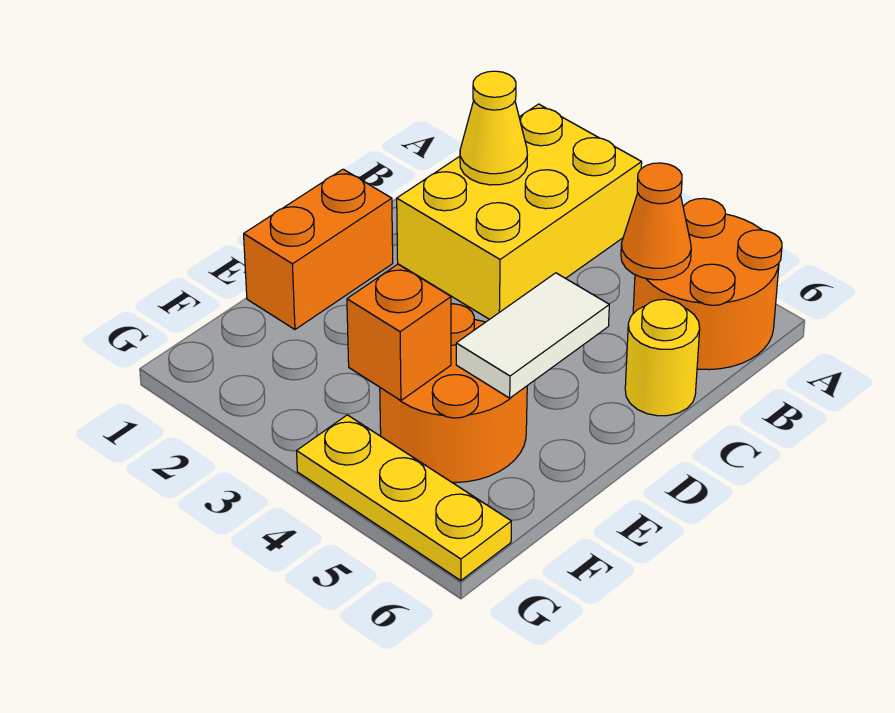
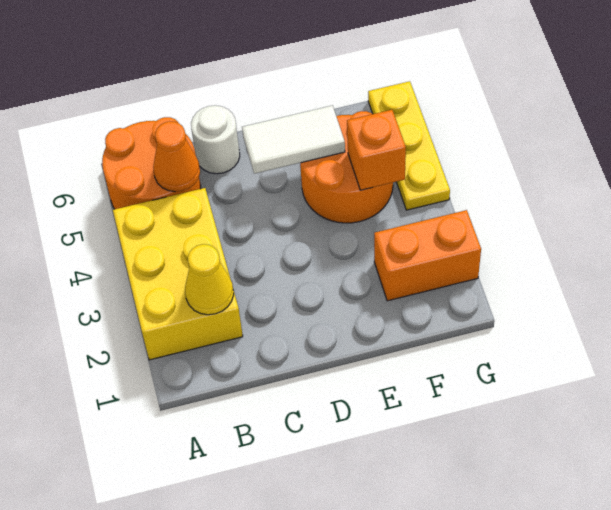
yellow brick A2:C3 level 1 -> yellow brick A2:B4 level 1
yellow round brick C6 level 1 -> white round brick C6 level 1
orange brick D1:E1 level 1 -> orange brick F2:G2 level 1

